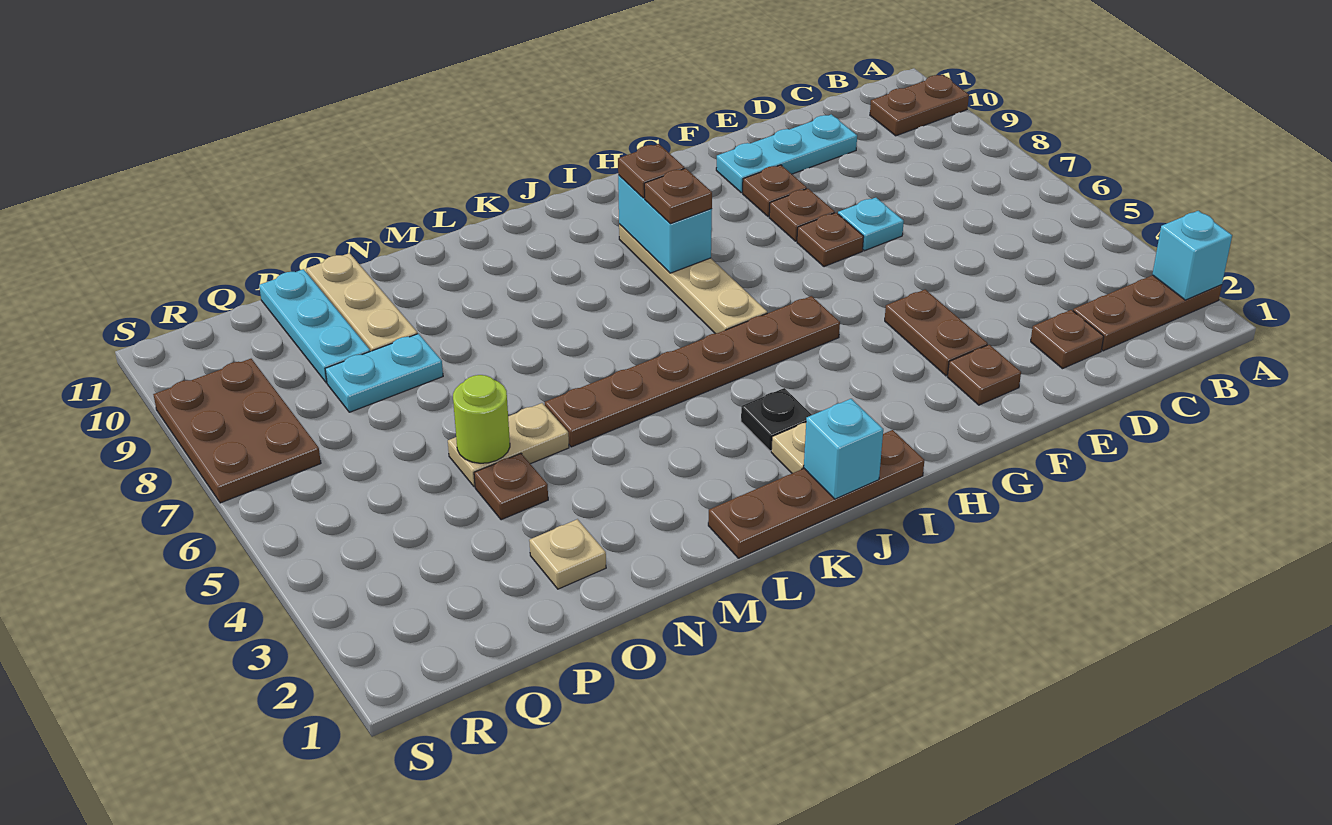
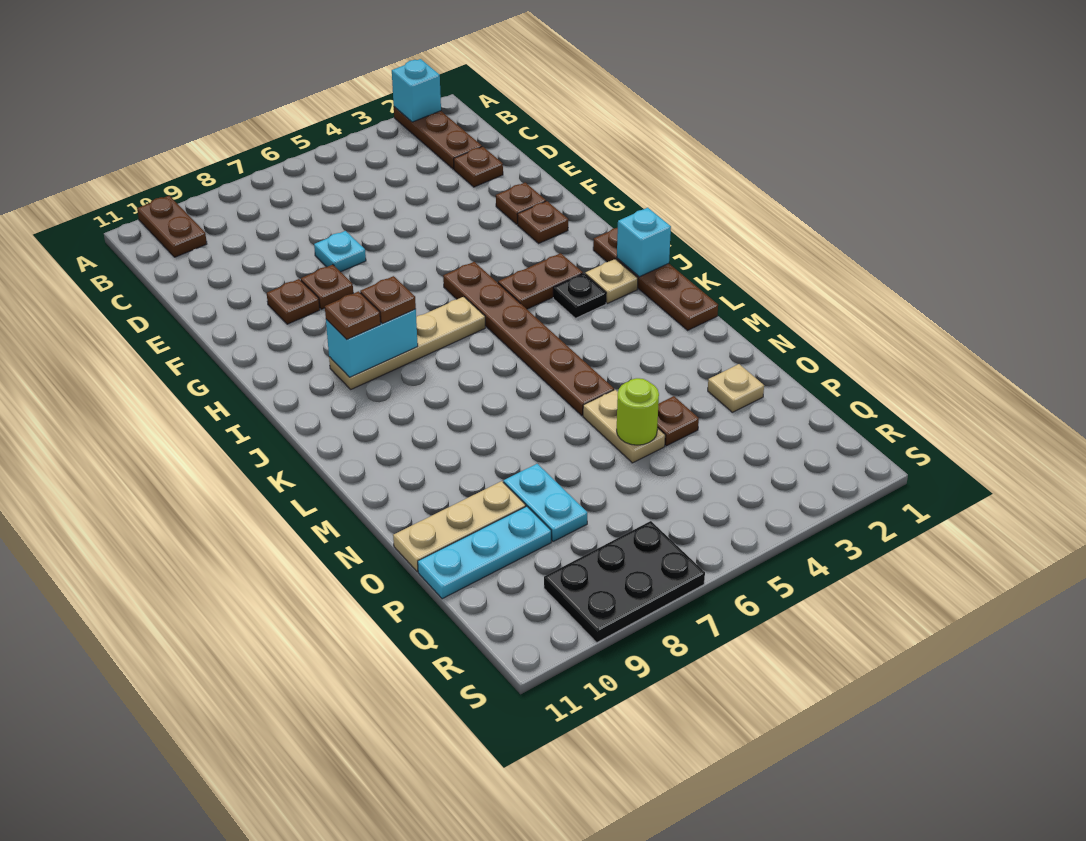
cyan plate D10:F10 level 1 -> none
brown plate F3:F4 level 1 -> brown plate I3:I4 level 1
brown plate F7 level 1 -> brown plate G2 level 1
brown plate R7:S9 level 1 -> black plate R7:S9 level 1

